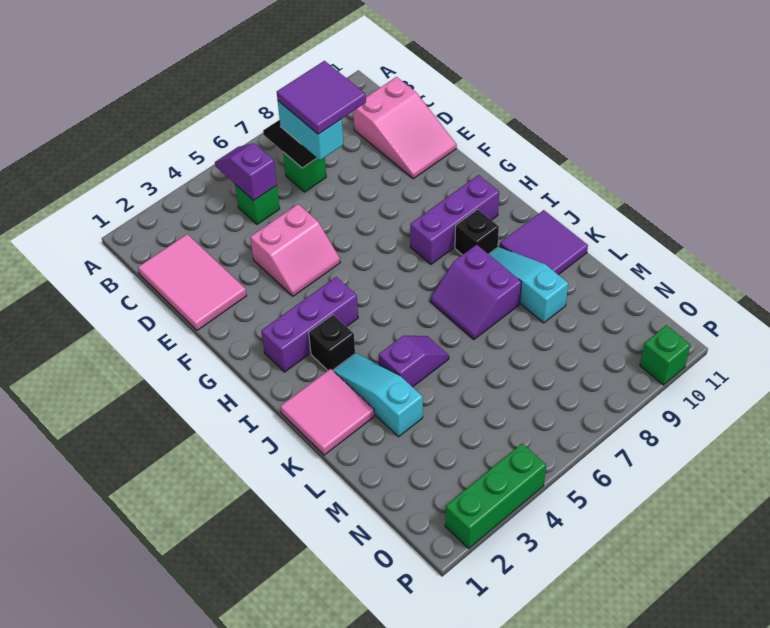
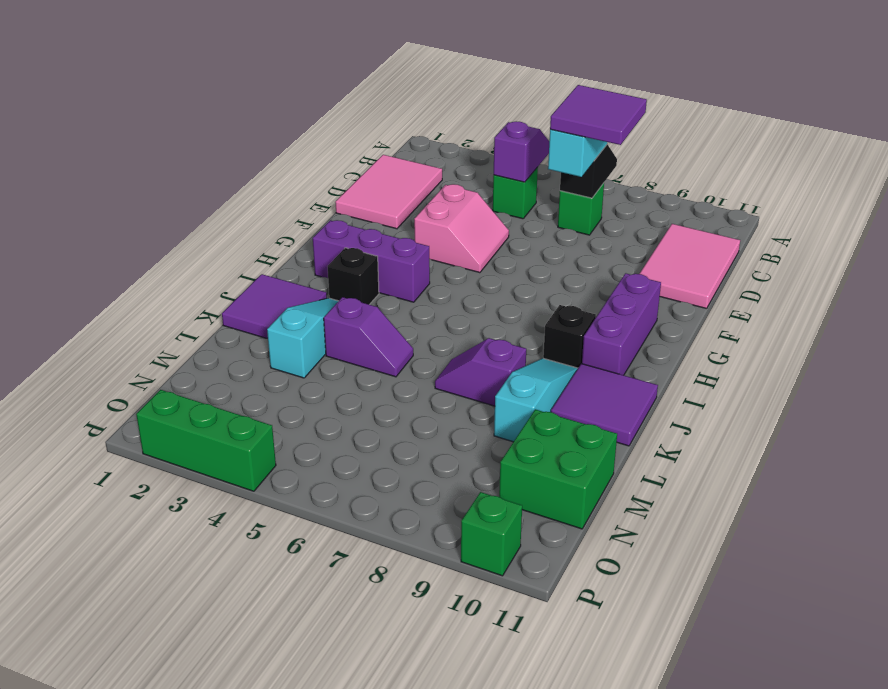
pink slope C10:E11 level 1 top C -> pink tile C10:E11 level 1
pink slope E4:F5 level 1 top E -> pink slope E4:F5 level 1 top 4
purple brick H8:H10 level 1 -> purple brick G10:I10 level 1
pink tile J1:K2 level 1 -> purple tile J1:K2 level 1
purple slope J7:K8 level 1 top 8 -> purple slope K7:K8 level 1 top 8
none -> green brick M10:N11 level 1

